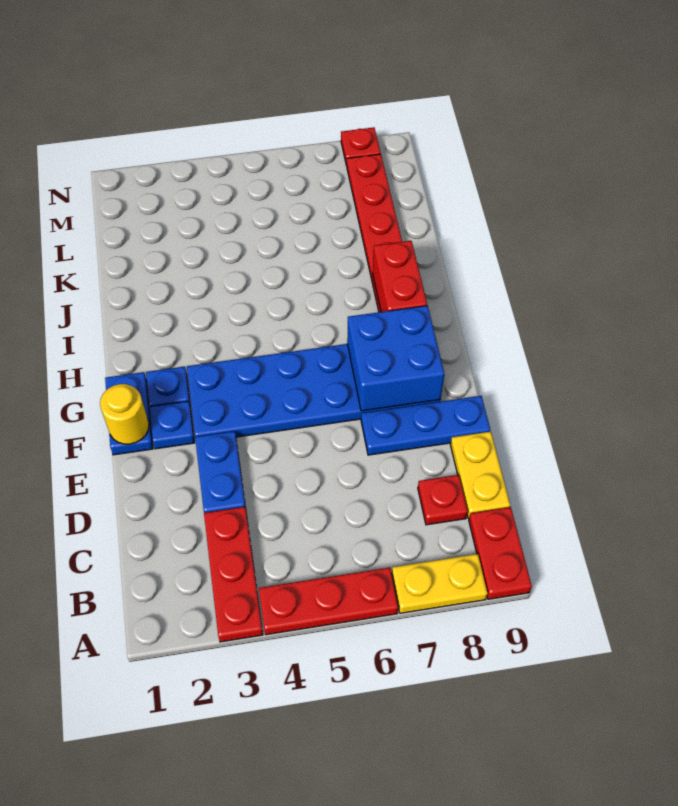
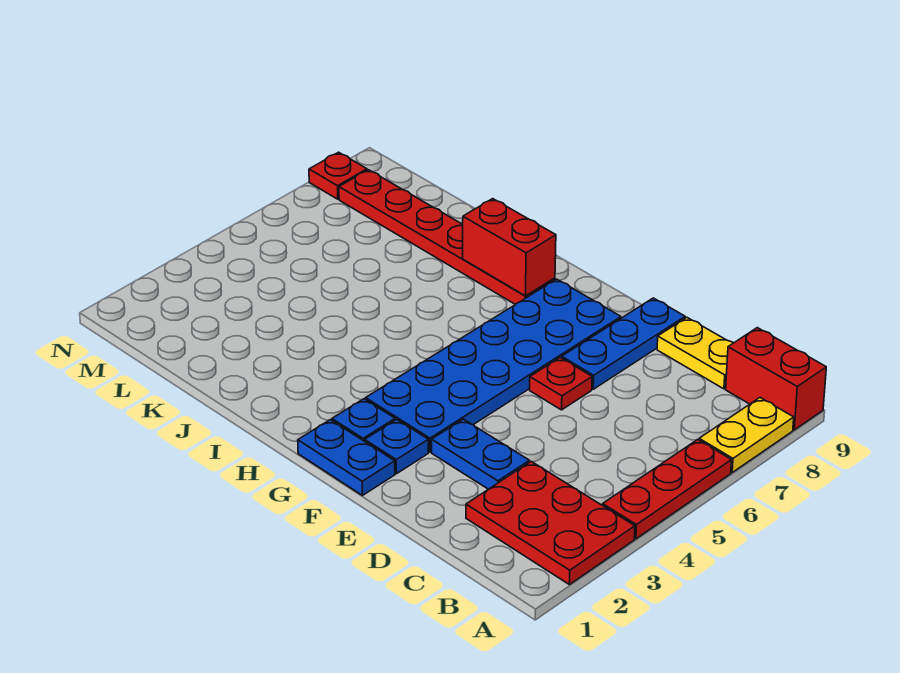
red plate A3:C3 level 1 -> red plate A2:C3 level 1
red plate A9:B9 level 1 -> red brick A9:B9 level 1
red plate C8 level 1 -> red plate E6 level 1
yellow round brick F1 level 2 -> none
blue brick F7:G8 level 2 -> none

